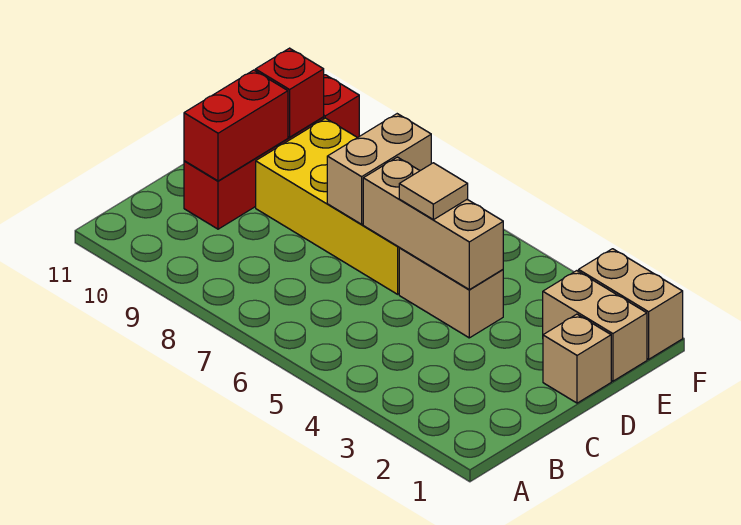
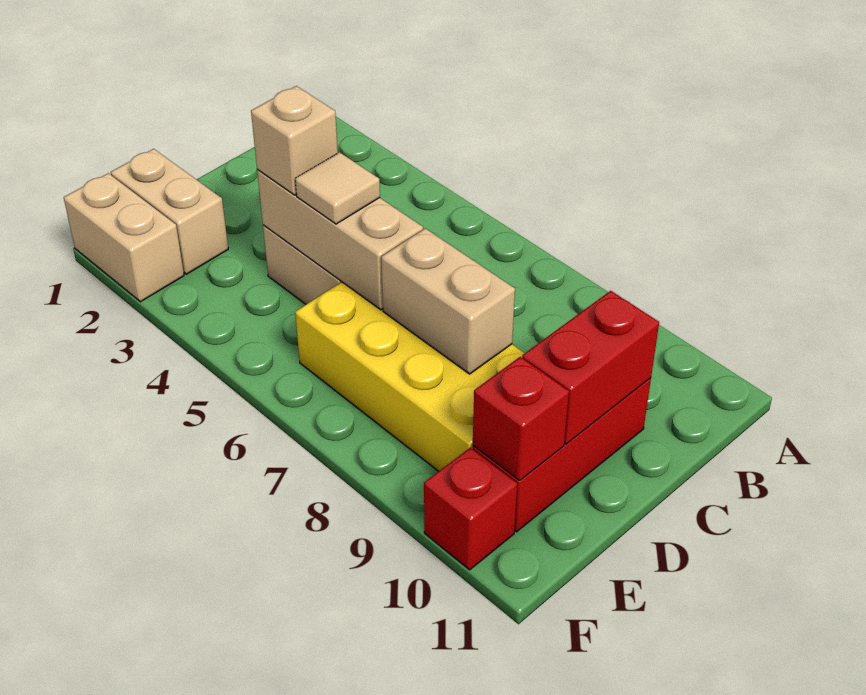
tan brick D1 level 1 -> tan brick D4 level 3
tan brick D7:E7 level 2 -> tan brick D7:D8 level 2

